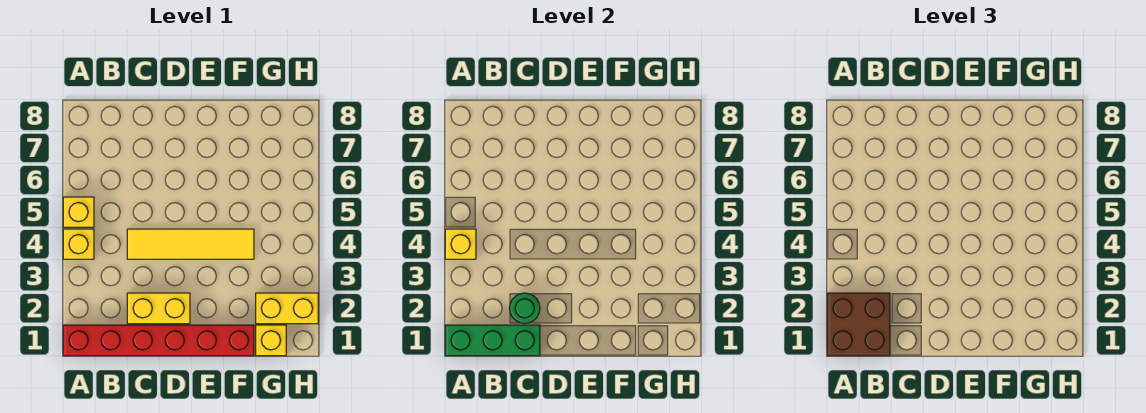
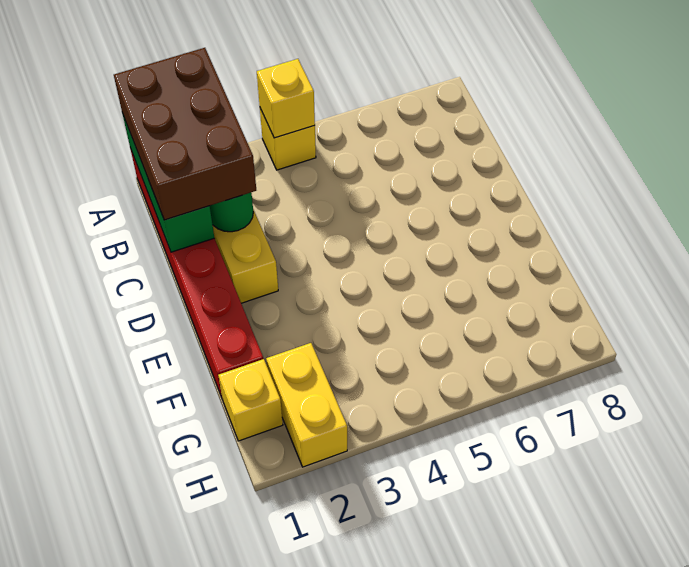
brown brick A1:B2 level 3 -> brown brick A1:C2 level 3
yellow brick A5 level 1 -> none
yellow tile C4:F4 level 1 -> none

